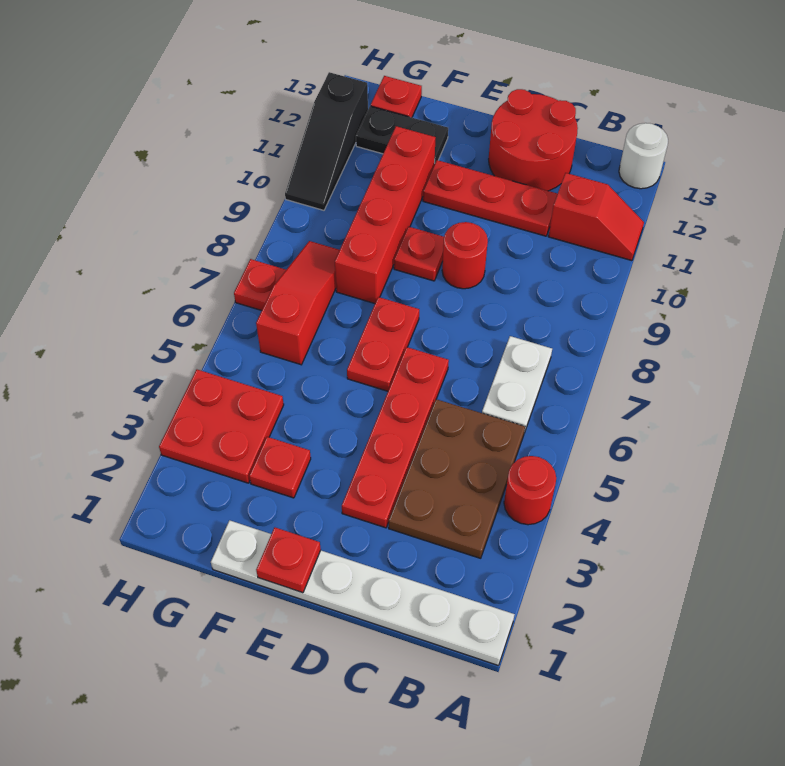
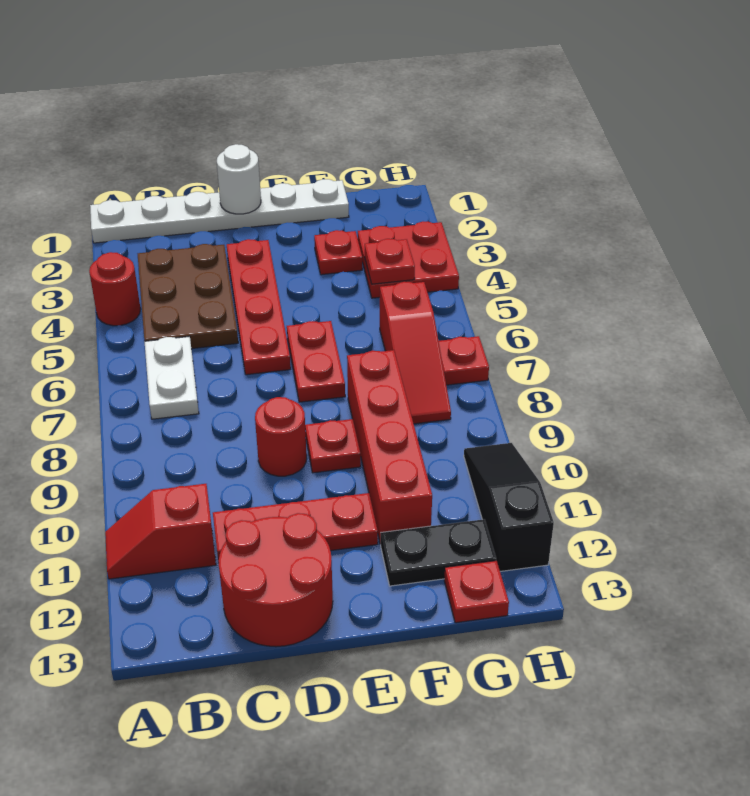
white round brick A13 level 1 -> white round brick D1 level 2
red plate E1 level 2 -> red plate G4 level 2

